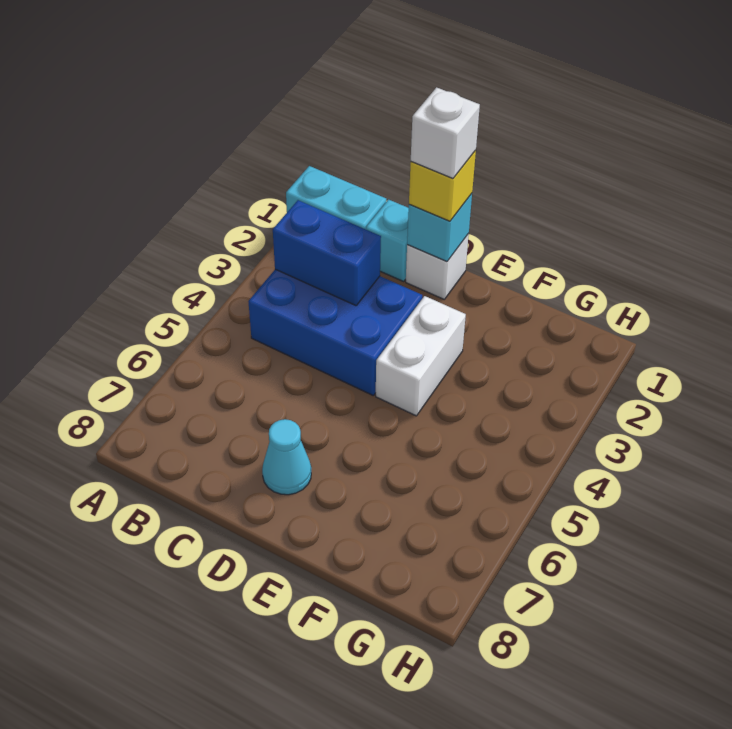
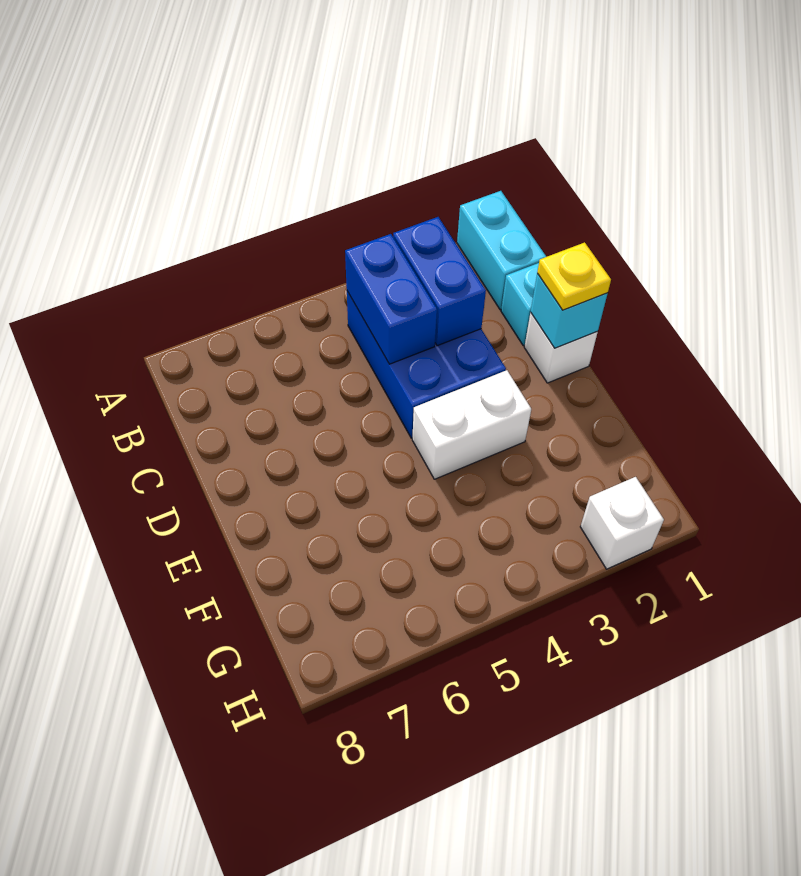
none -> blue brick B4:C4 level 2
yellow brick D1 level 3 -> yellow plate D1 level 3
white brick D1 level 4 -> white brick H2 level 1
cyan cone D7 level 1 -> none

